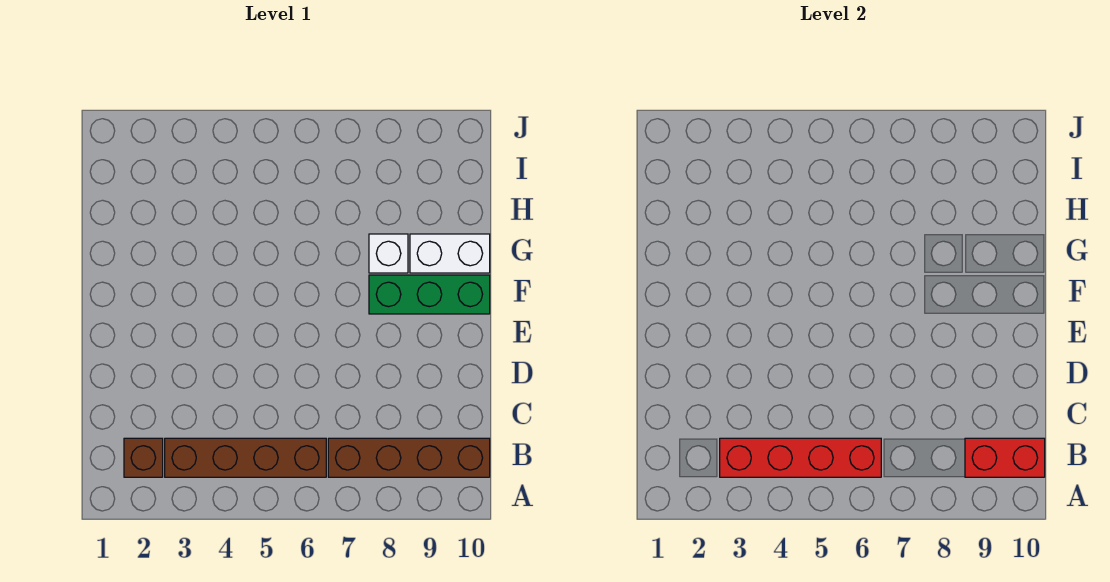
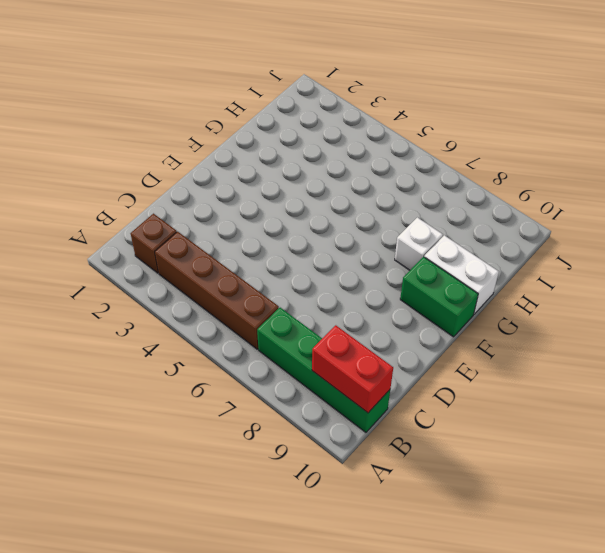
red brick B3:B6 level 2 -> none
brown brick B7:B10 level 1 -> green brick B7:B10 level 1
green brick F8:F10 level 1 -> green brick F9:F10 level 1

